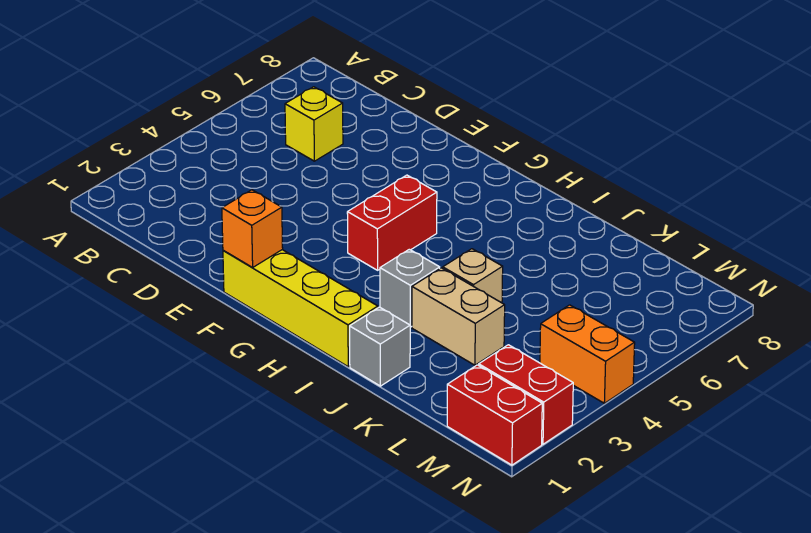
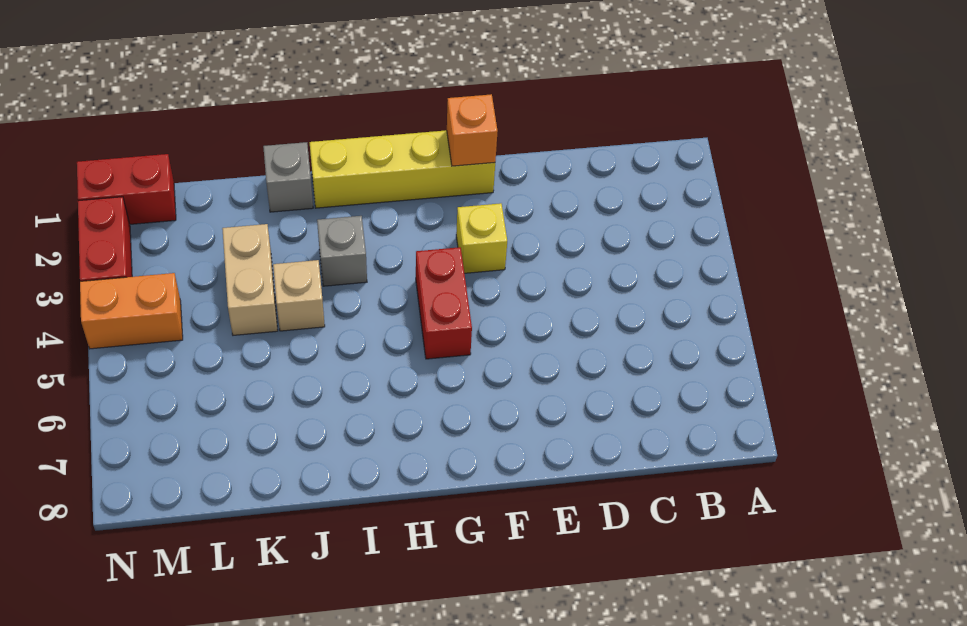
yellow brick C6 level 1 -> yellow brick F3 level 1
tan brick J3:K3 level 1 -> tan brick K3:K4 level 1
red brick M2:N2 level 1 -> red brick N2:N3 level 1

